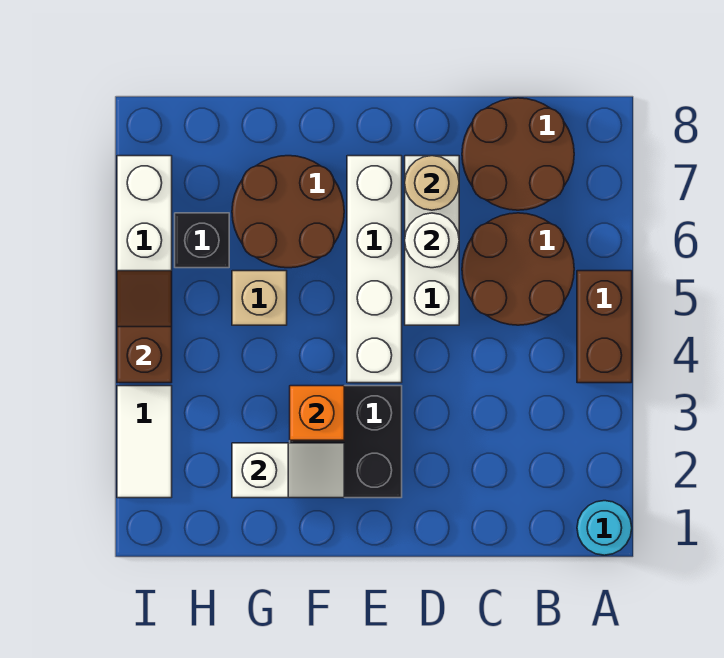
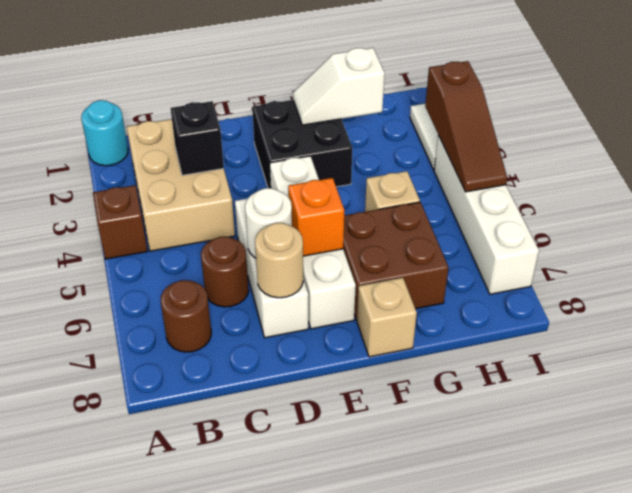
brown brick A4:A5 level 1 -> brown brick A4 level 1
none -> tan brick B2:C4 level 1
brown round brick B5:C6 level 1 -> brown round brick C6 level 1
brown round brick B7:C8 level 1 -> brown round brick B7 level 1
orange brick F3 level 2 -> orange brick E6 level 2
brown round brick F6:G7 level 1 -> brown brick F6:G7 level 1
none -> tan brick F8 level 1
black brick H6 level 1 -> black brick C3 level 2
brown slope I4:I5 level 2 top 4 -> brown slope I3:I5 level 2 top 3

